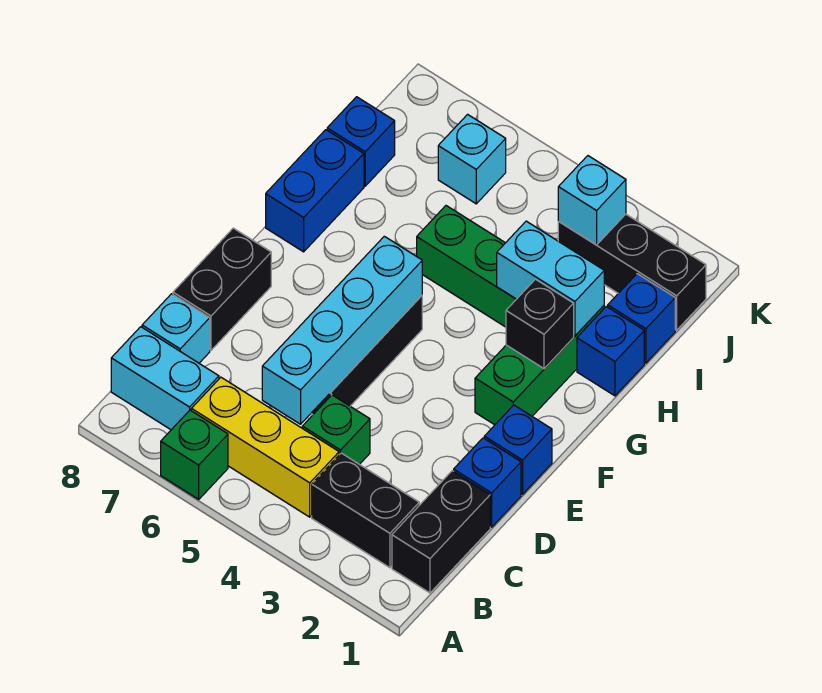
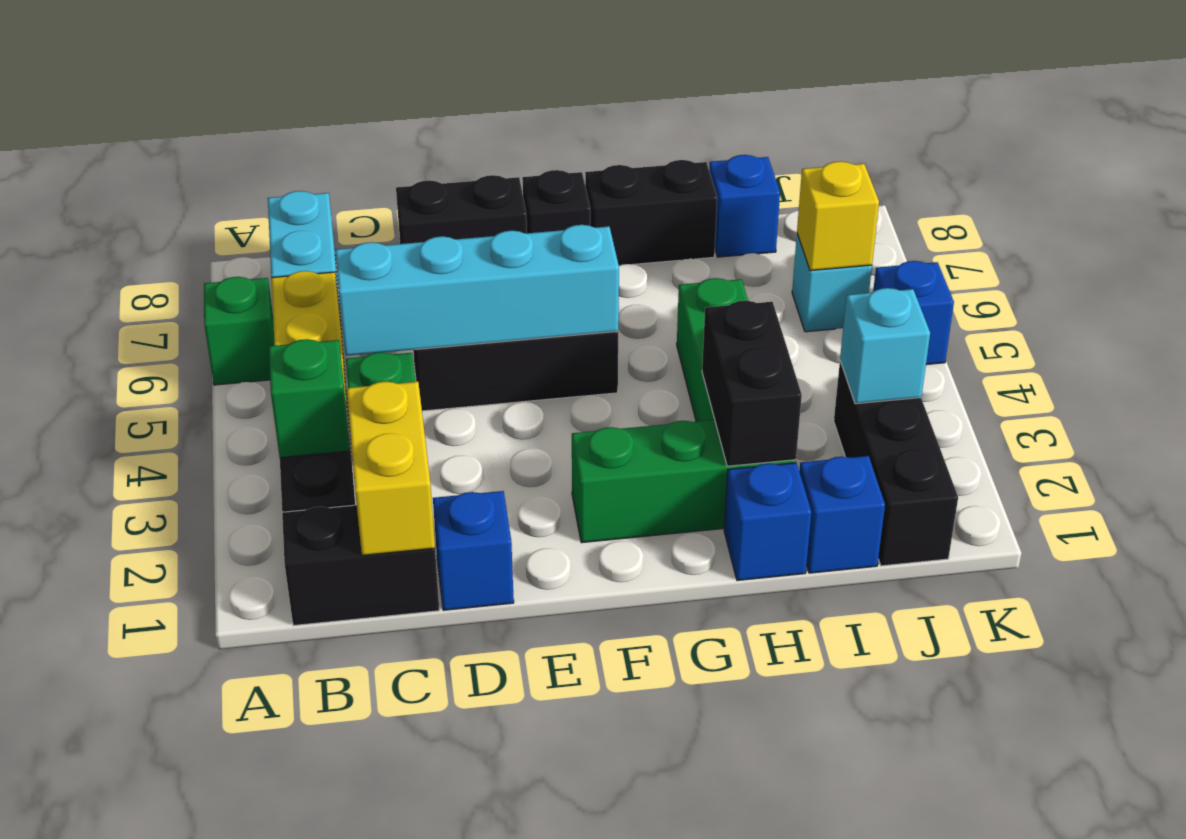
none -> green brick B3 level 2
none -> yellow brick C1:C2 level 2
cyan brick C8 level 1 -> none
blue brick E1 level 1 -> blue brick K5 level 1
black brick G2 level 2 -> black brick F8 level 1
blue brick G8:H8 level 1 -> black brick G8:H8 level 1
cyan brick H2:H3 level 2 -> black brick H2:H3 level 2
none -> yellow brick J6 level 2

